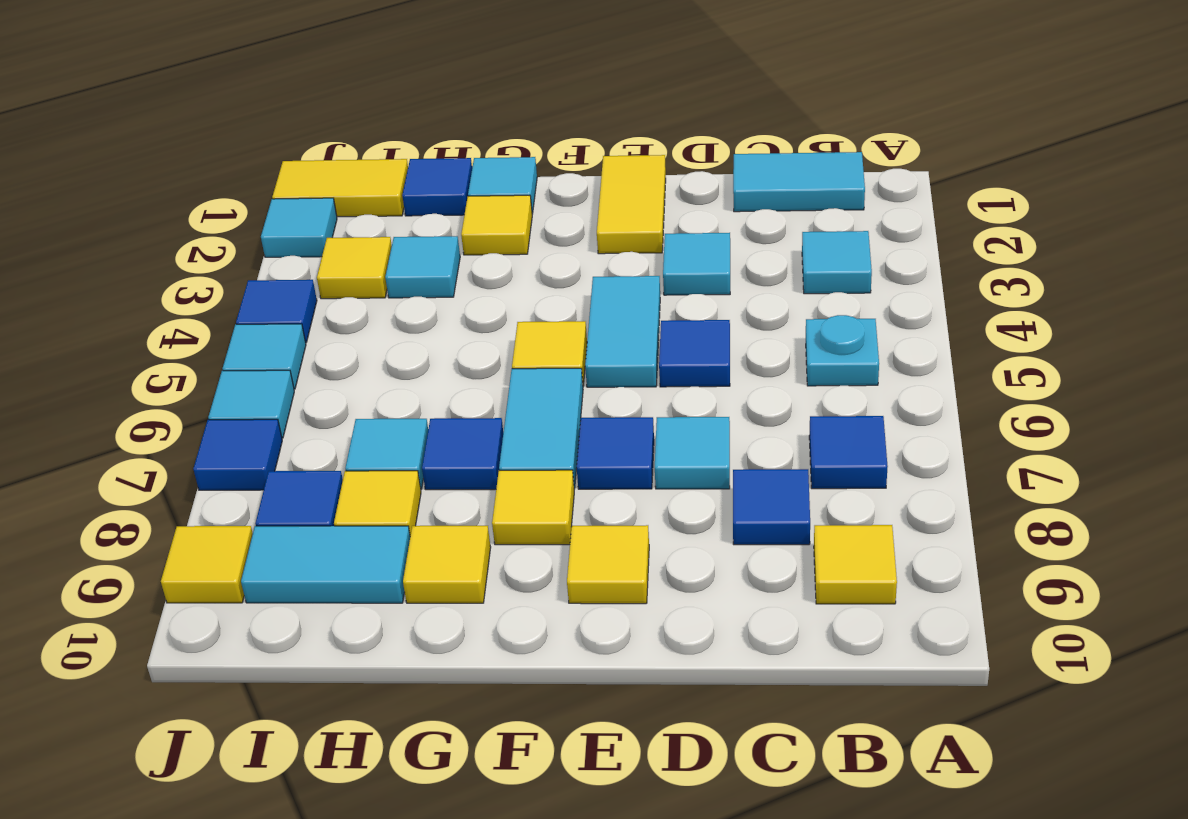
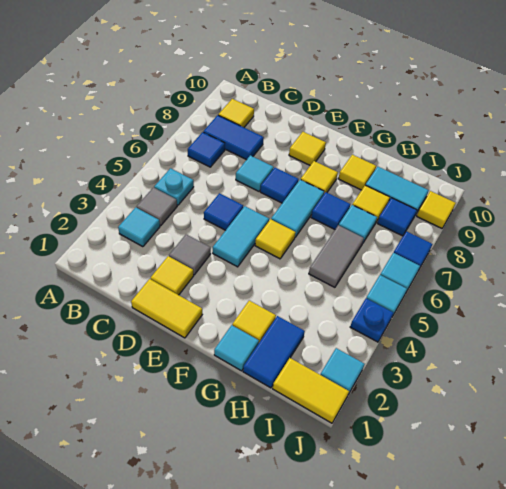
cyan tile B1:C1 level 1 -> none
none -> grey tile B4 level 1
blue tile C8 level 1 -> blue tile B8:C8 level 1
cyan tile D3 level 1 -> grey tile D3 level 1
yellow tile E1:E2 level 1 -> yellow tile D1:E1 level 1
blue tile H1 level 1 -> blue tile H1:H2 level 1
cyan tile H3 level 1 -> none
none -> grey tile H5:H6 level 1
yellow tile I3 level 1 -> yellow tile D2 level 1
blue tile J4 level 1 -> blue plate J4 level 1

